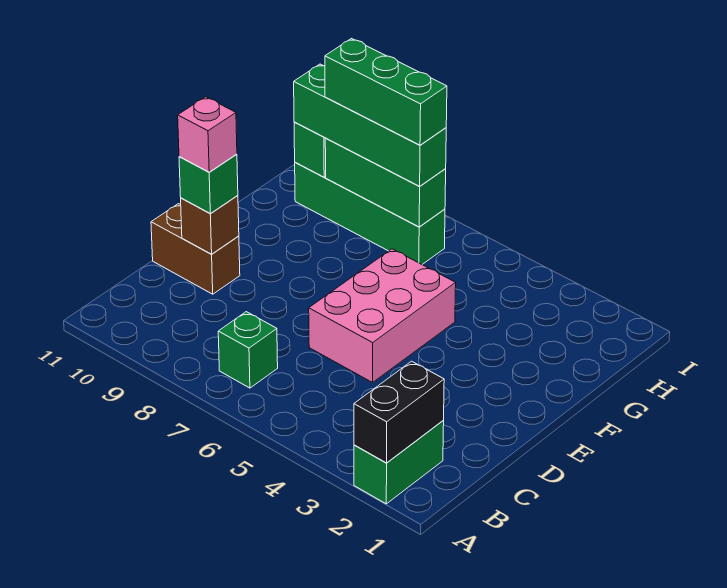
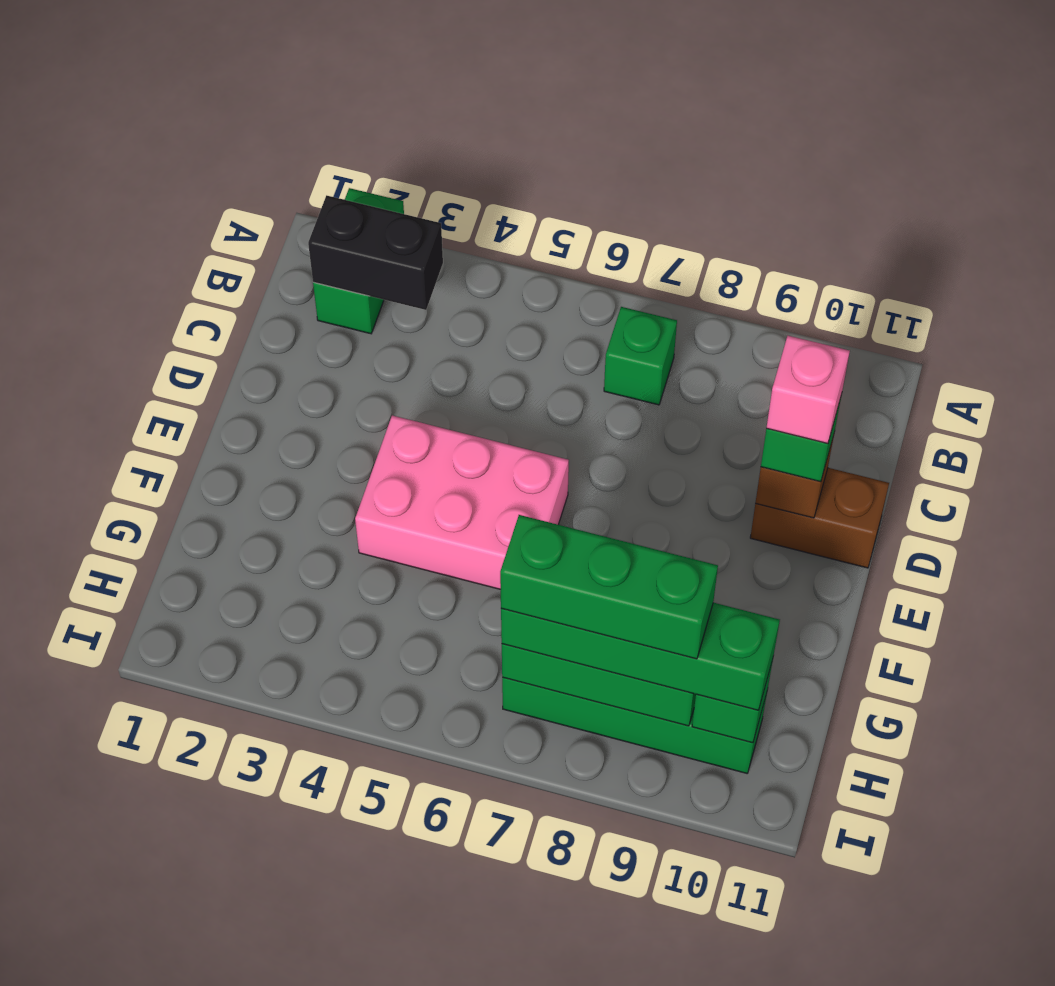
black brick A2:B2 level 2 -> black brick B2:B3 level 2
pink brick D5:F6 level 1 -> pink brick E4:F6 level 1

